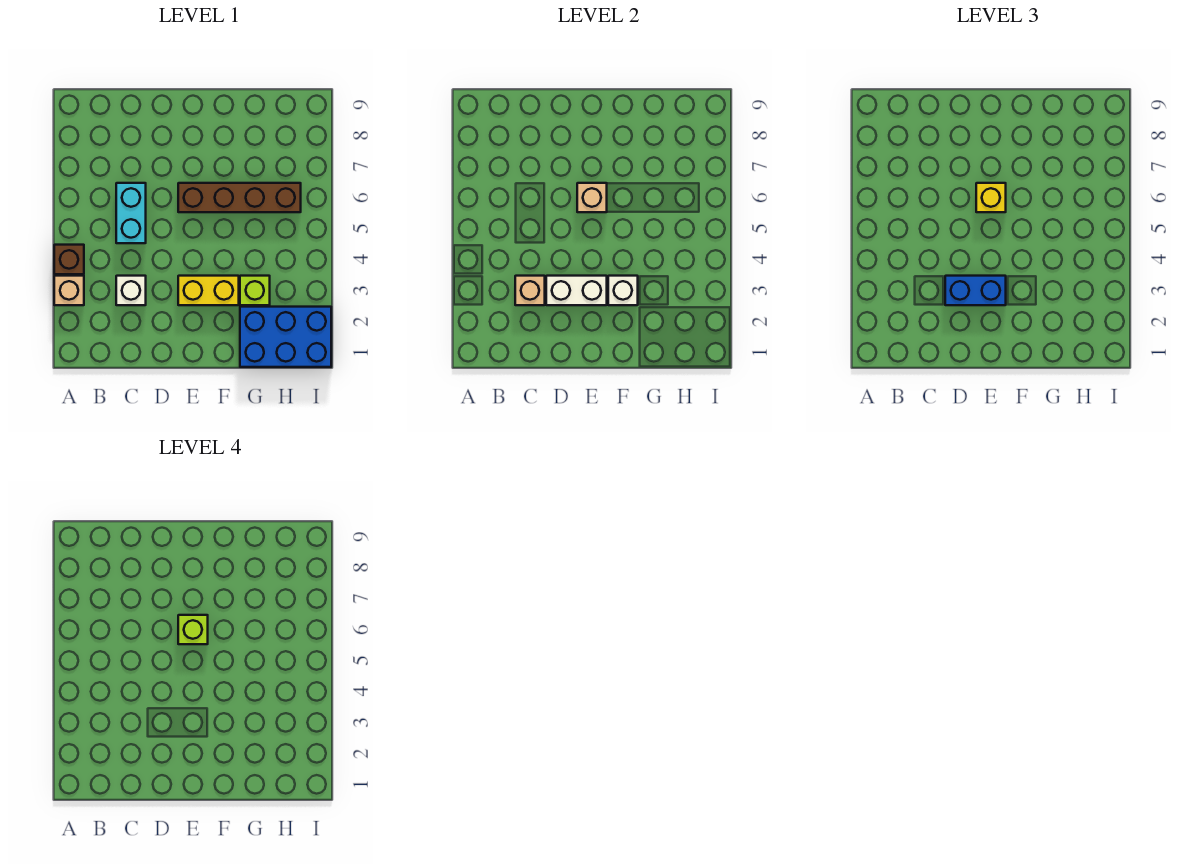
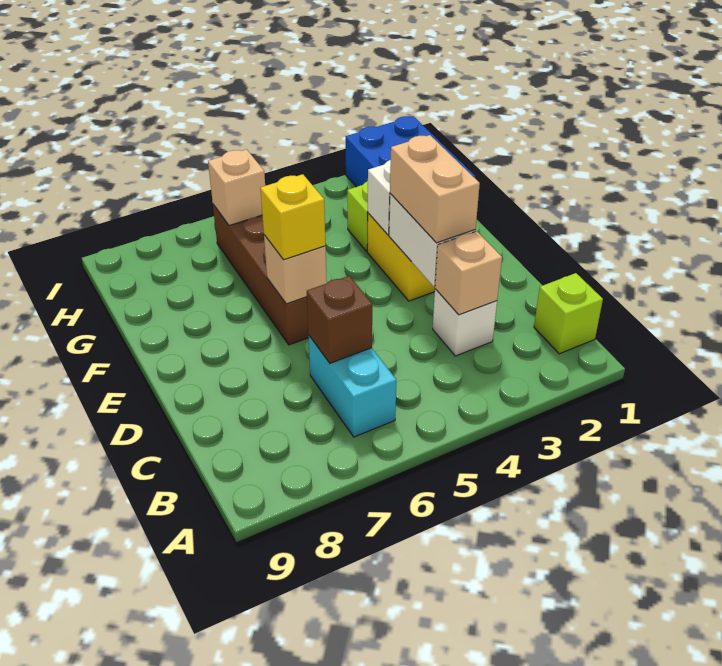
tan brick A3 level 1 -> tan brick H6 level 2
brown brick A4 level 1 -> brown brick C6 level 2
cyan brick C5:C6 level 1 -> cyan brick B6:C6 level 1
blue brick D3:E3 level 3 -> tan brick D3:E3 level 3
lime brick E6 level 4 -> lime brick B1 level 1

